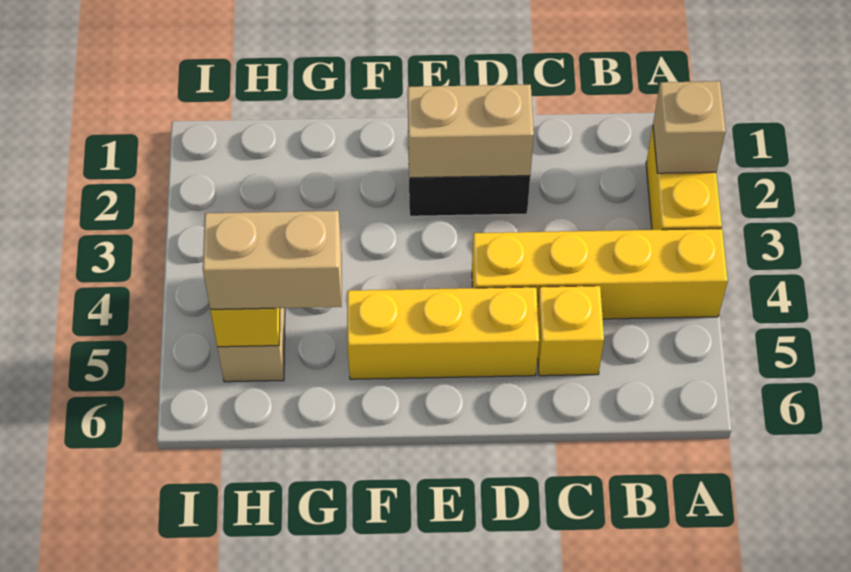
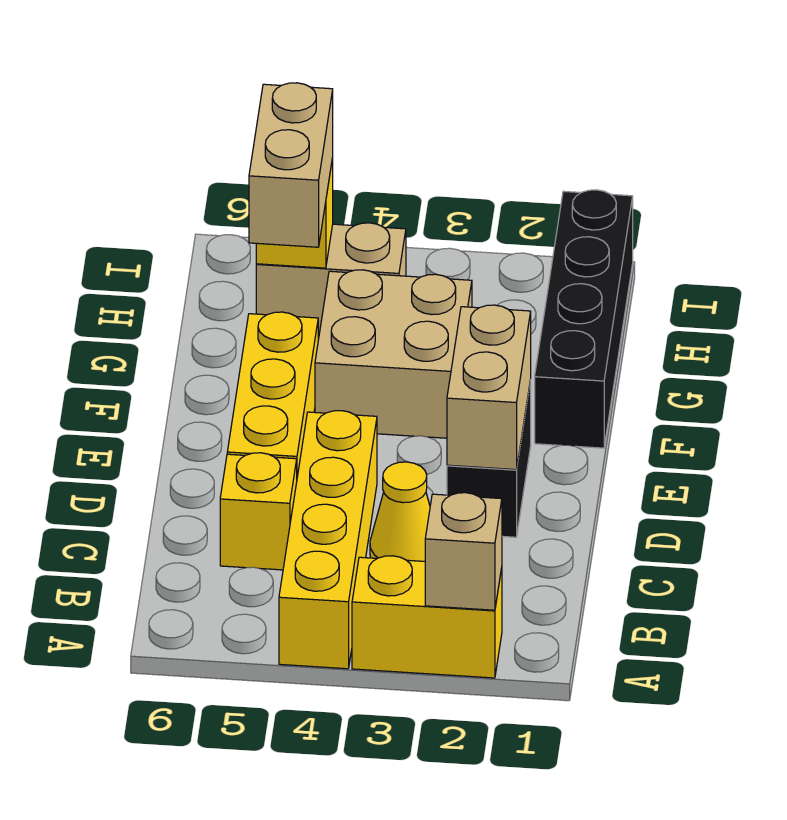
none -> yellow cone C3 level 1
none -> black brick F1:I1 level 1
none -> tan brick F3:G4 level 1

